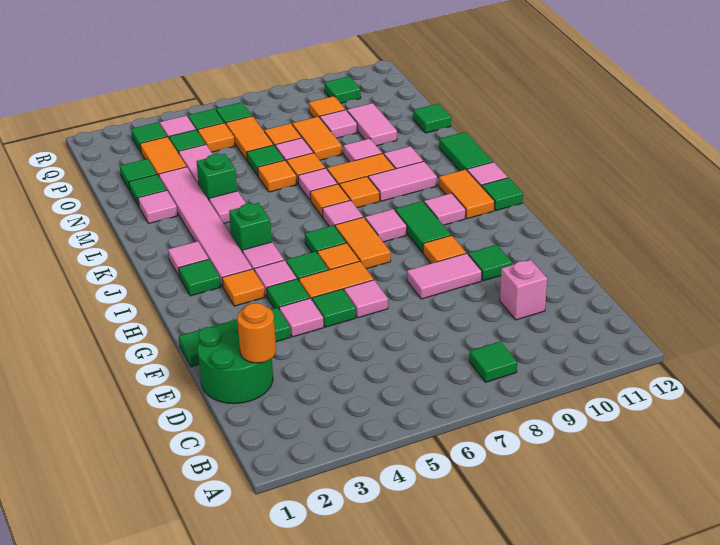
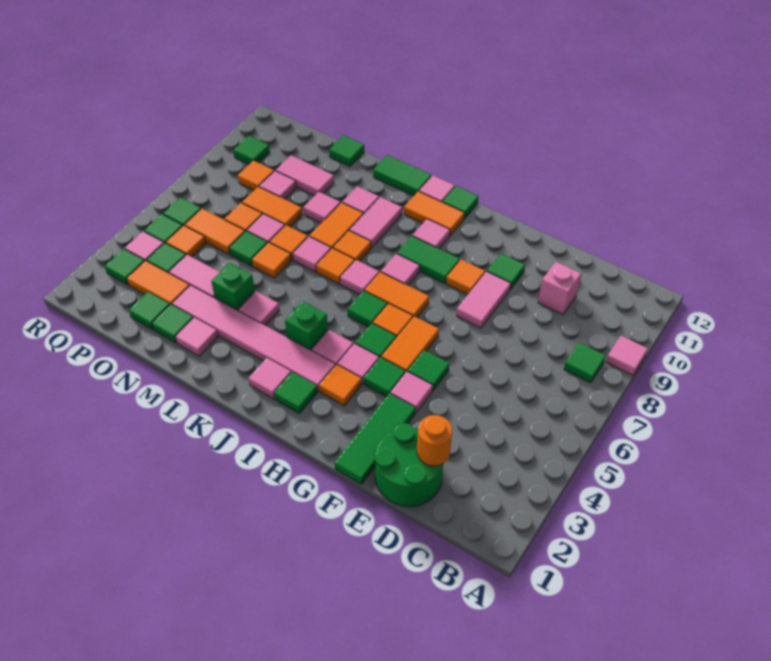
pink tile F6 level 1 -> pink tile A9 level 1

